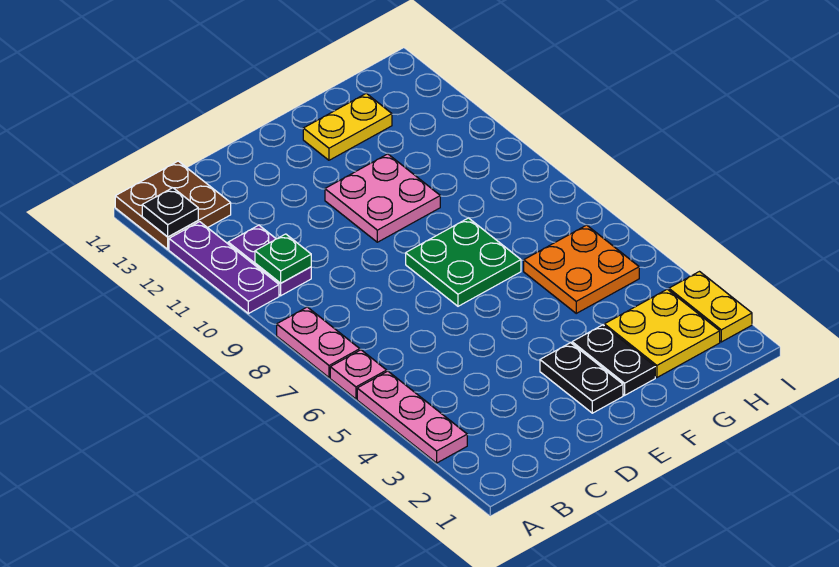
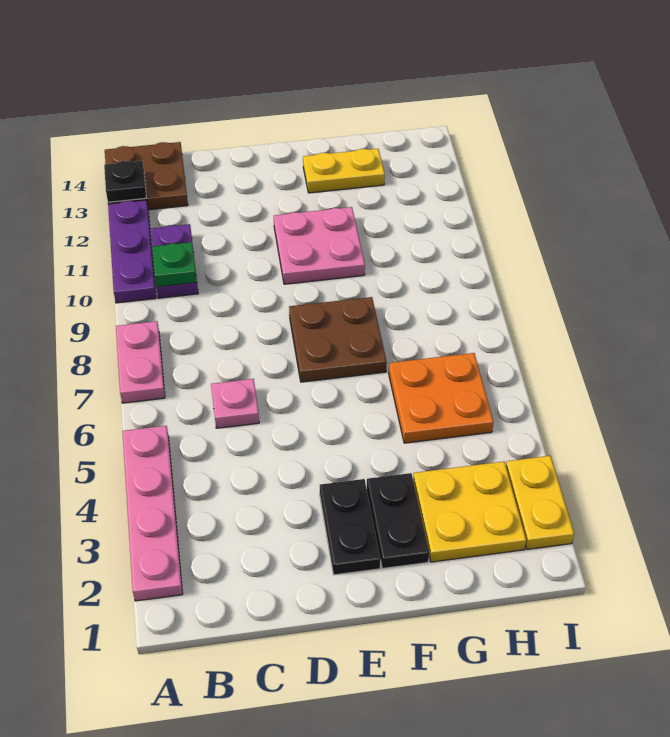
pink plate A3:A5 level 1 -> pink plate A2:A5 level 1
pink plate A6 level 1 -> pink plate C6 level 1
green plate E7:F8 level 1 -> brown plate E7:F8 level 1

